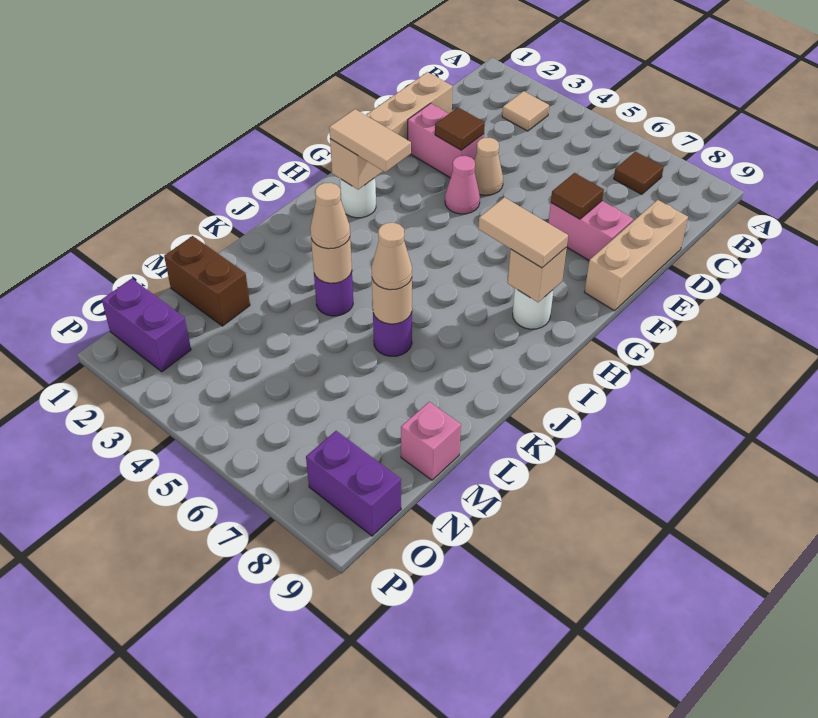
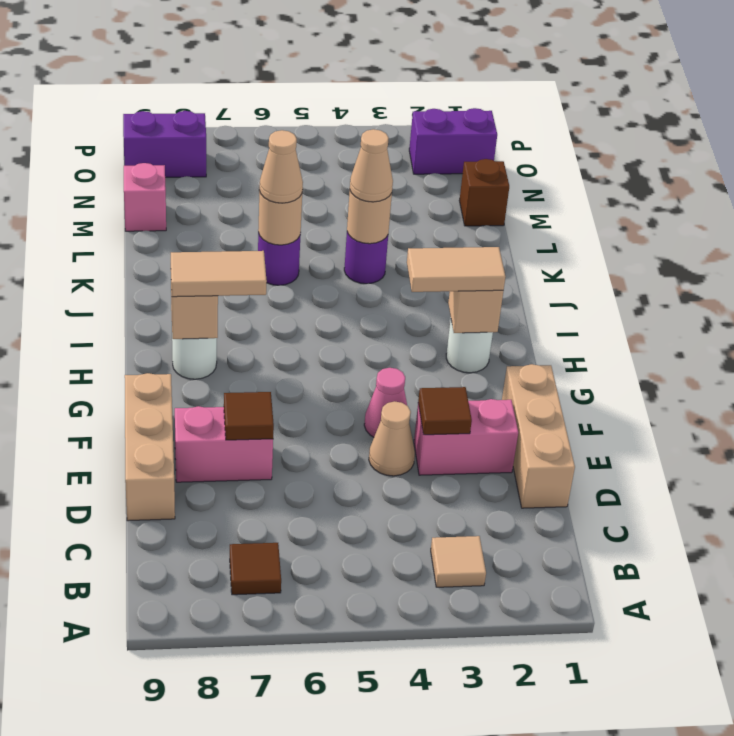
brown brick M1:M2 level 1 -> brown brick M1 level 1

